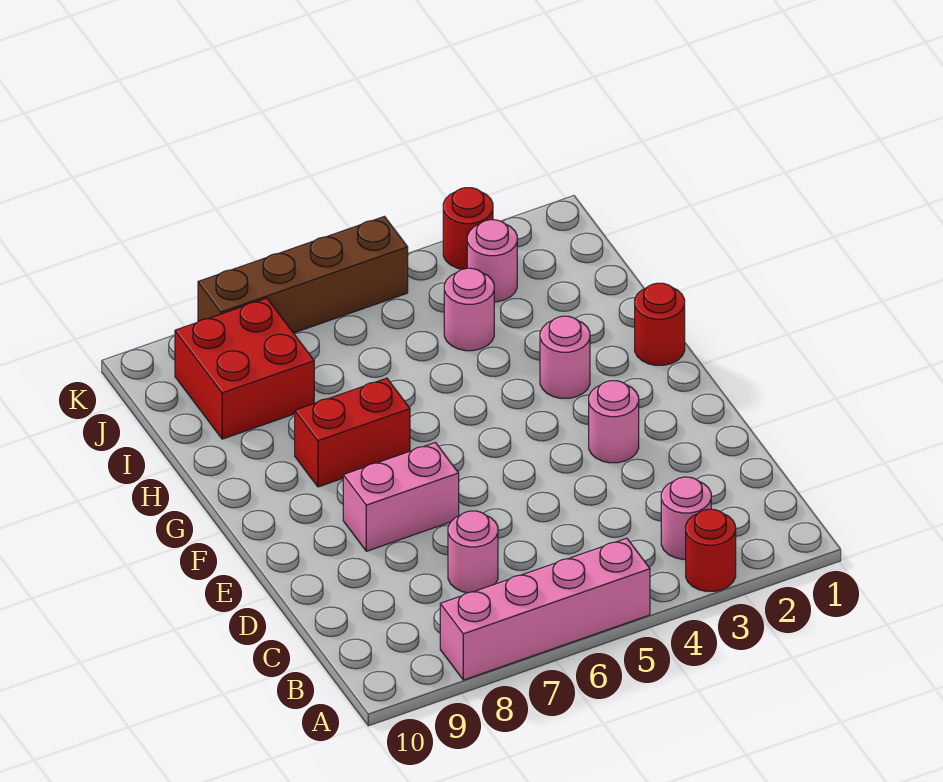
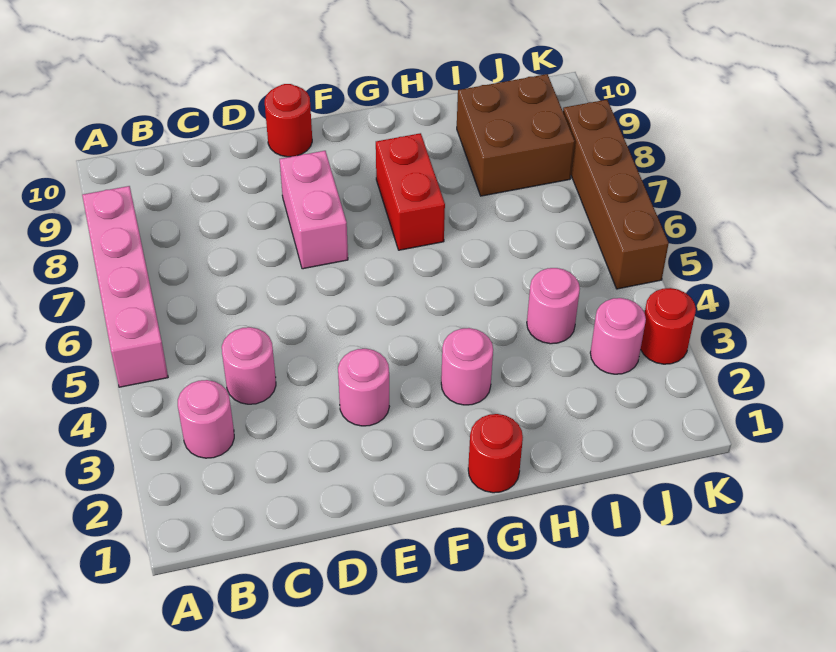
red round brick A3 level 1 -> red round brick E10 level 1
pink round brick C7 level 1 -> pink round brick C4 level 1
red brick I8:J9 level 1 -> brown brick I8:J9 level 1

